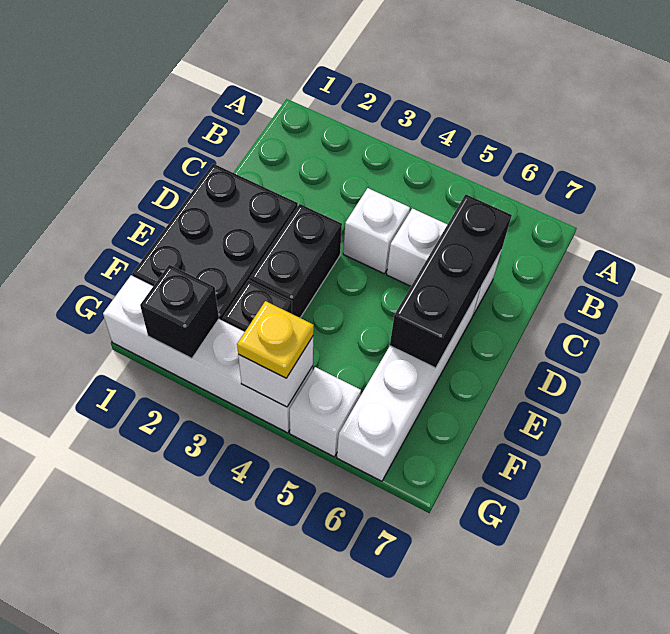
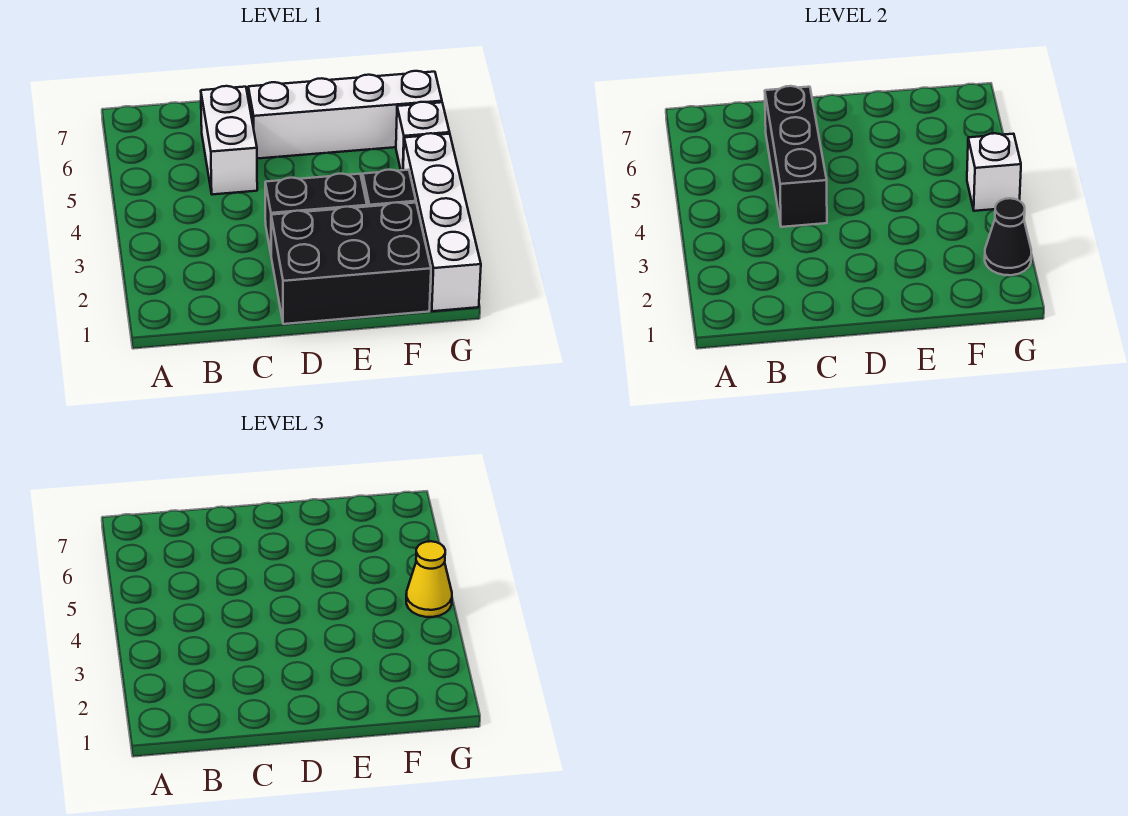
white brick C4 level 1 -> none
black brick C6:E6 level 2 -> black brick C4:C6 level 2
black brick G2 level 2 -> black cone G2 level 2
yellow plate G4 level 3 -> yellow cone G4 level 3

